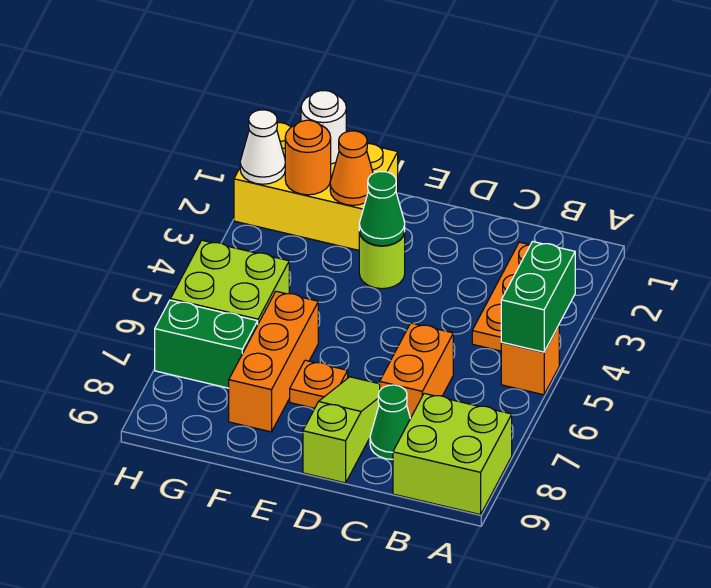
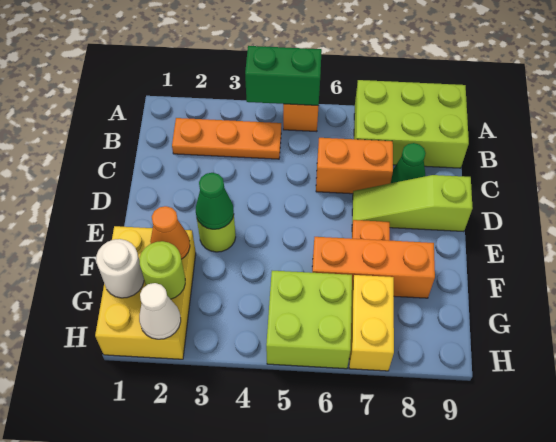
lime brick A8:B9 level 1 -> lime brick A7:B9 level 1
orange round brick G2 level 2 -> lime round brick G2 level 2
green brick G7:H7 level 1 -> yellow brick G7:H7 level 1

